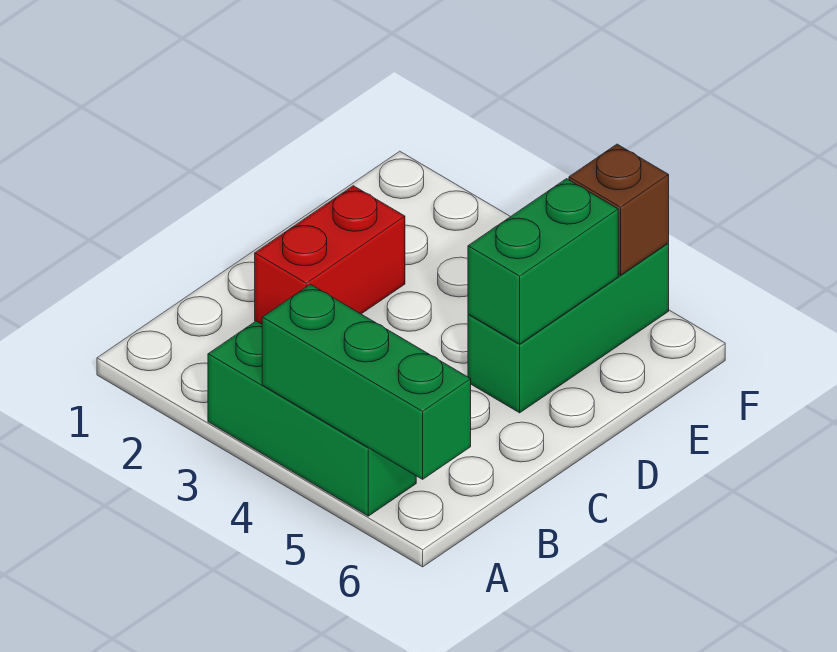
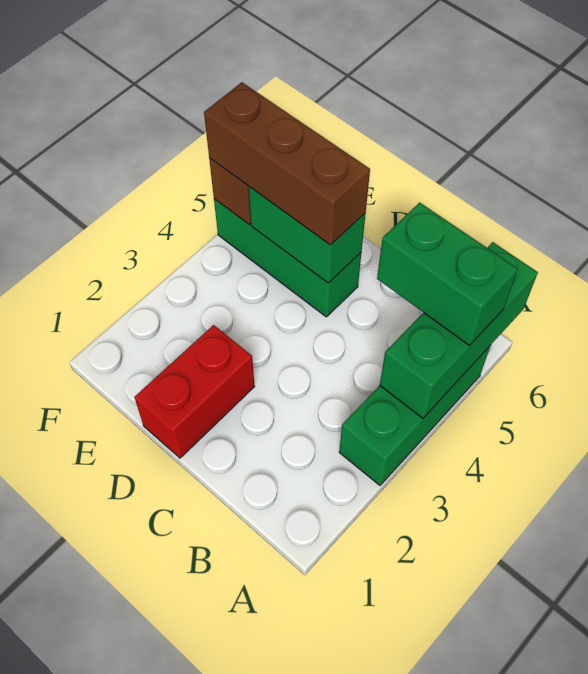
none -> green brick A5:B5 level 3
red brick C2:D2 level 1 -> red brick D1:D2 level 1
none -> brown brick D5:F5 level 3

